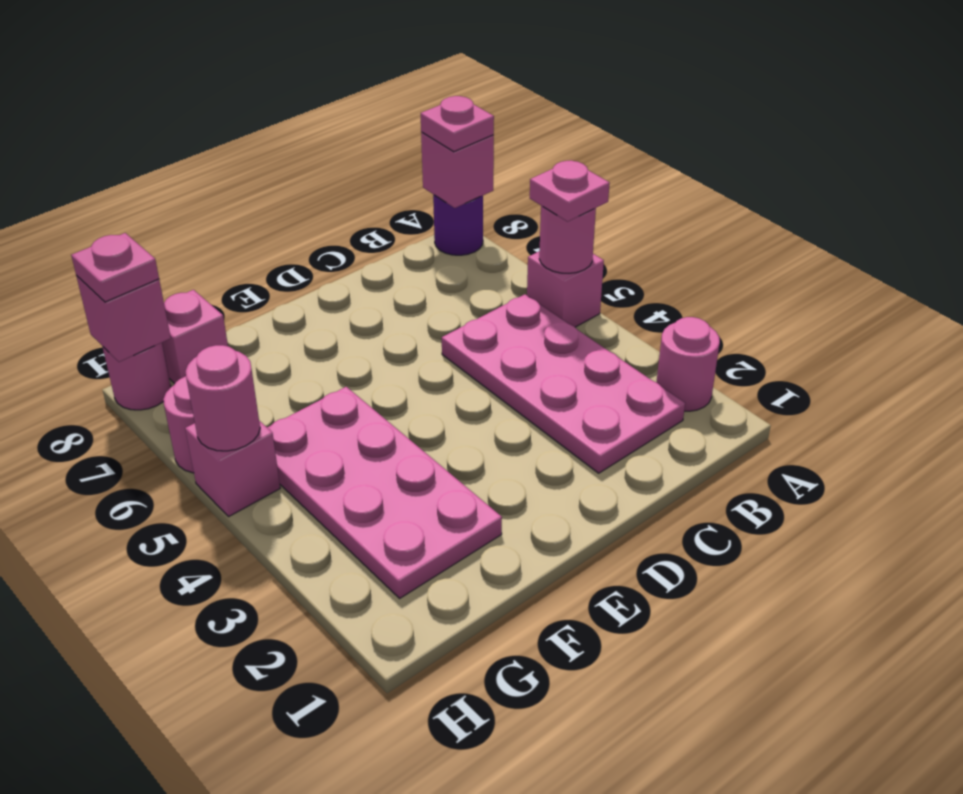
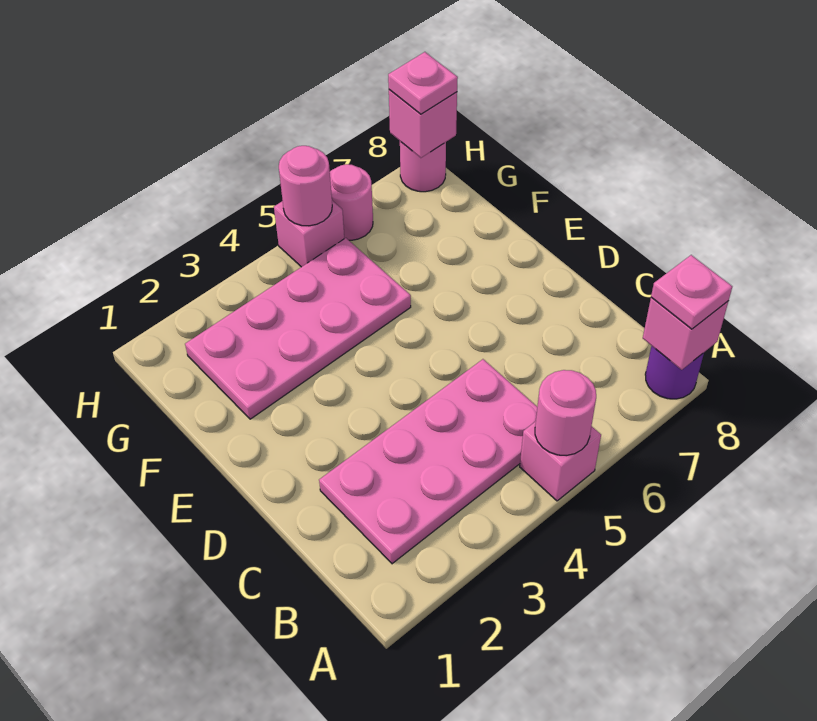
pink round brick A2 level 1 -> none
pink plate A5 level 3 -> none
pink brick G8 level 1 -> none

